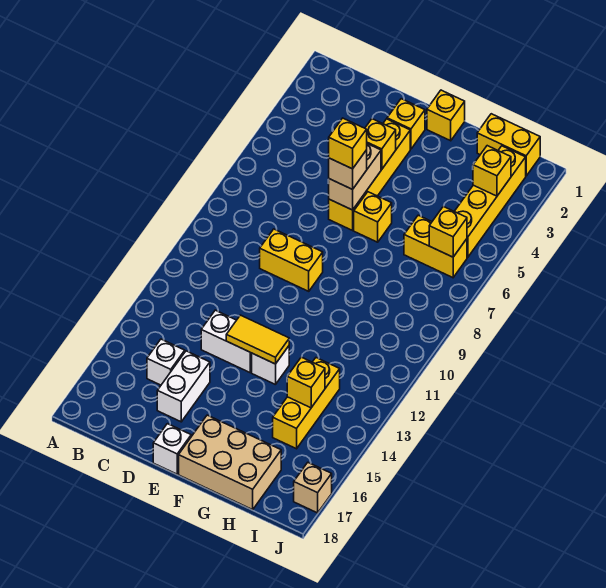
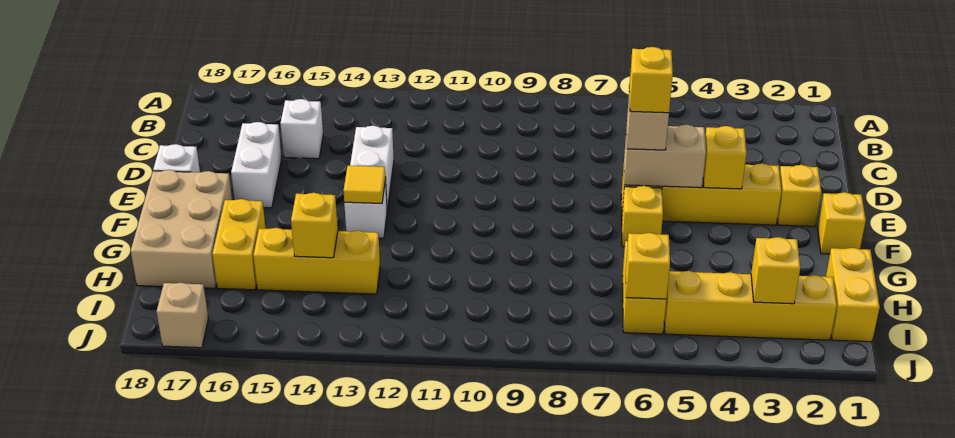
yellow brick D9:E9 level 1 -> yellow brick G16:H16 level 1
white brick D15:D16 level 1 -> white brick D16:E16 level 1
yellow tile E13:F13 level 2 -> yellow tile F13 level 2

